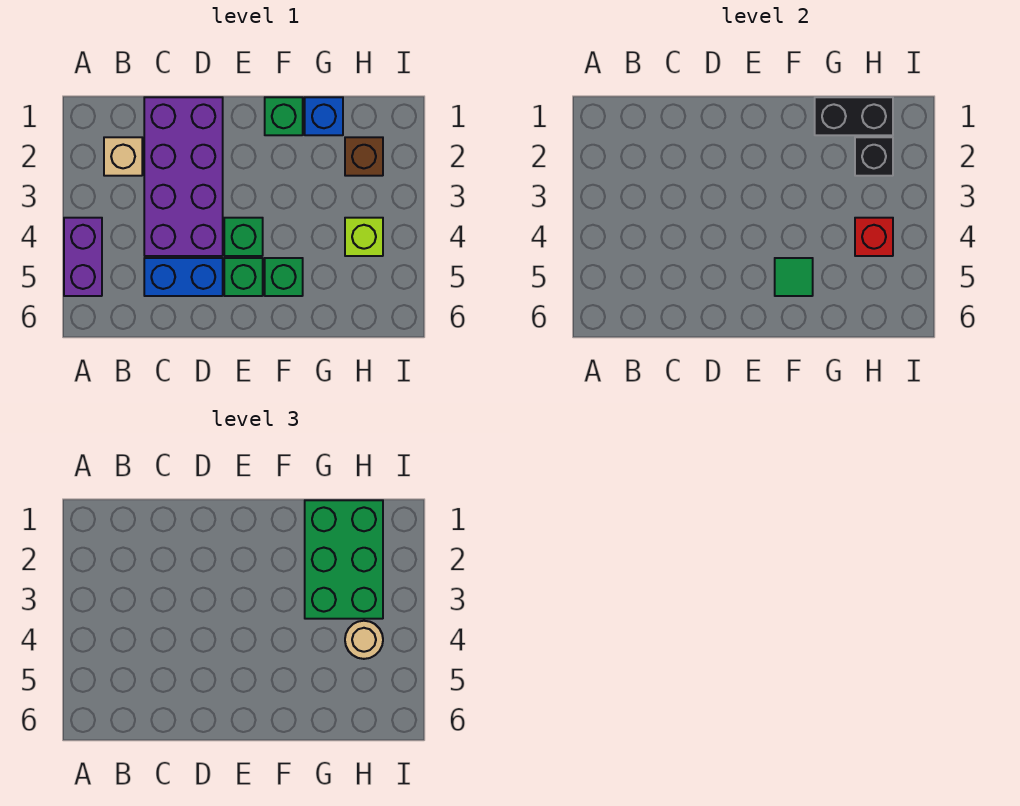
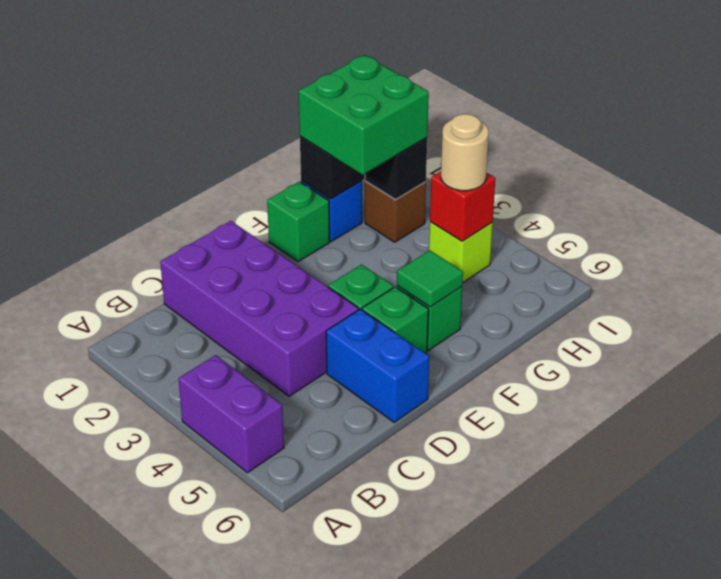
tan brick B2 level 1 -> none
blue brick C5:D5 level 1 -> blue brick D5:D6 level 1
green brick G1:H3 level 3 -> green brick G1:H2 level 3

